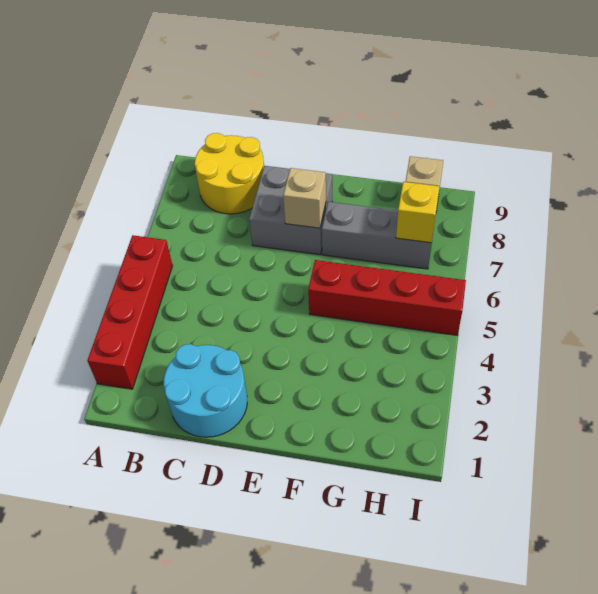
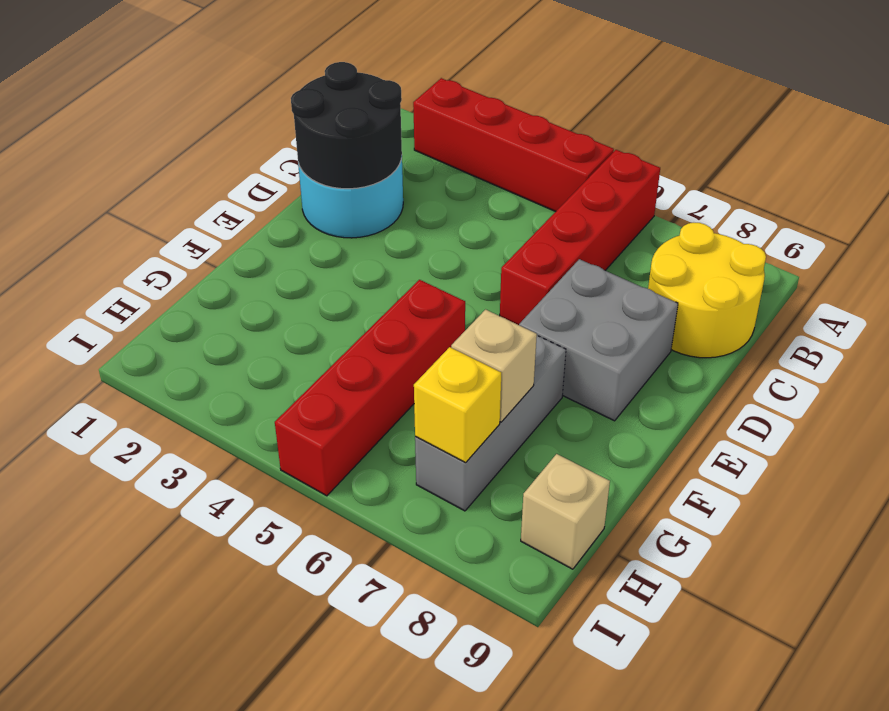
none -> red brick A6:D6 level 1
none -> black round brick C1:D2 level 2
tan brick E7 level 2 -> tan brick G7 level 2

